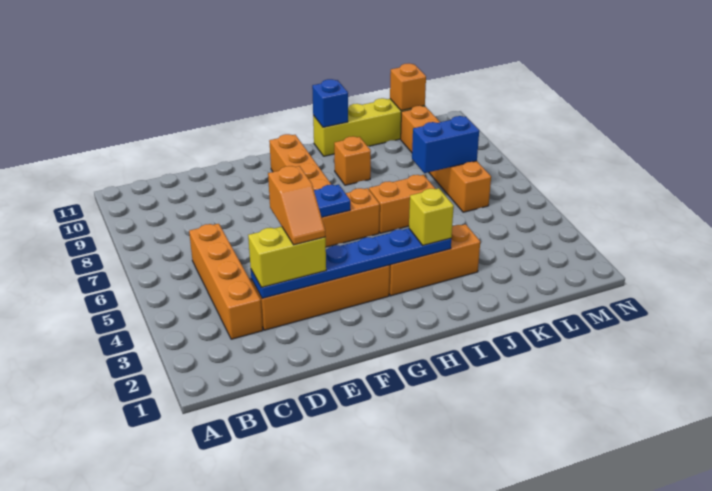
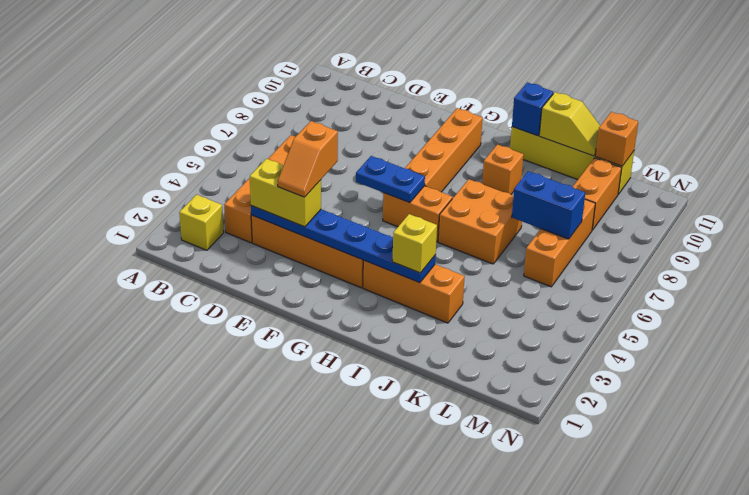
none -> yellow brick B2 level 1
orange brick I6:J6 level 1 -> orange brick I6:J7 level 1
none -> yellow slope J11:K11 level 2 top J

